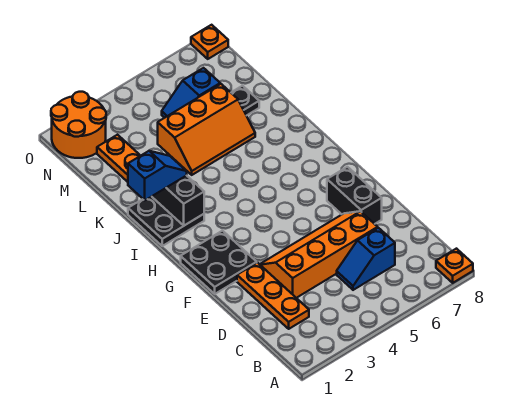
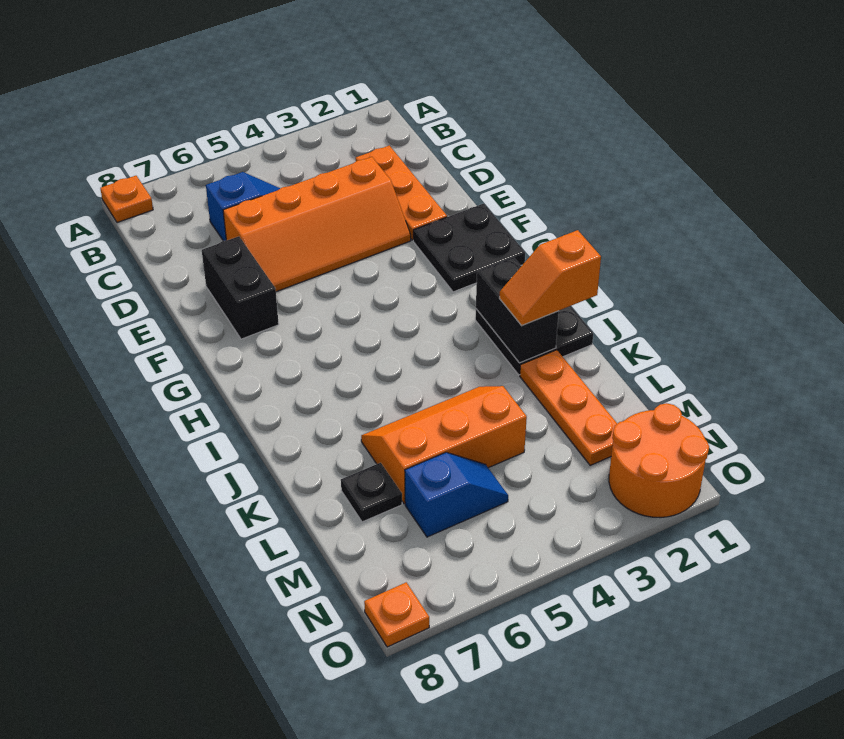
blue slope J1:J2 level 3 top 1 -> orange slope J1:J2 level 3 top 1

